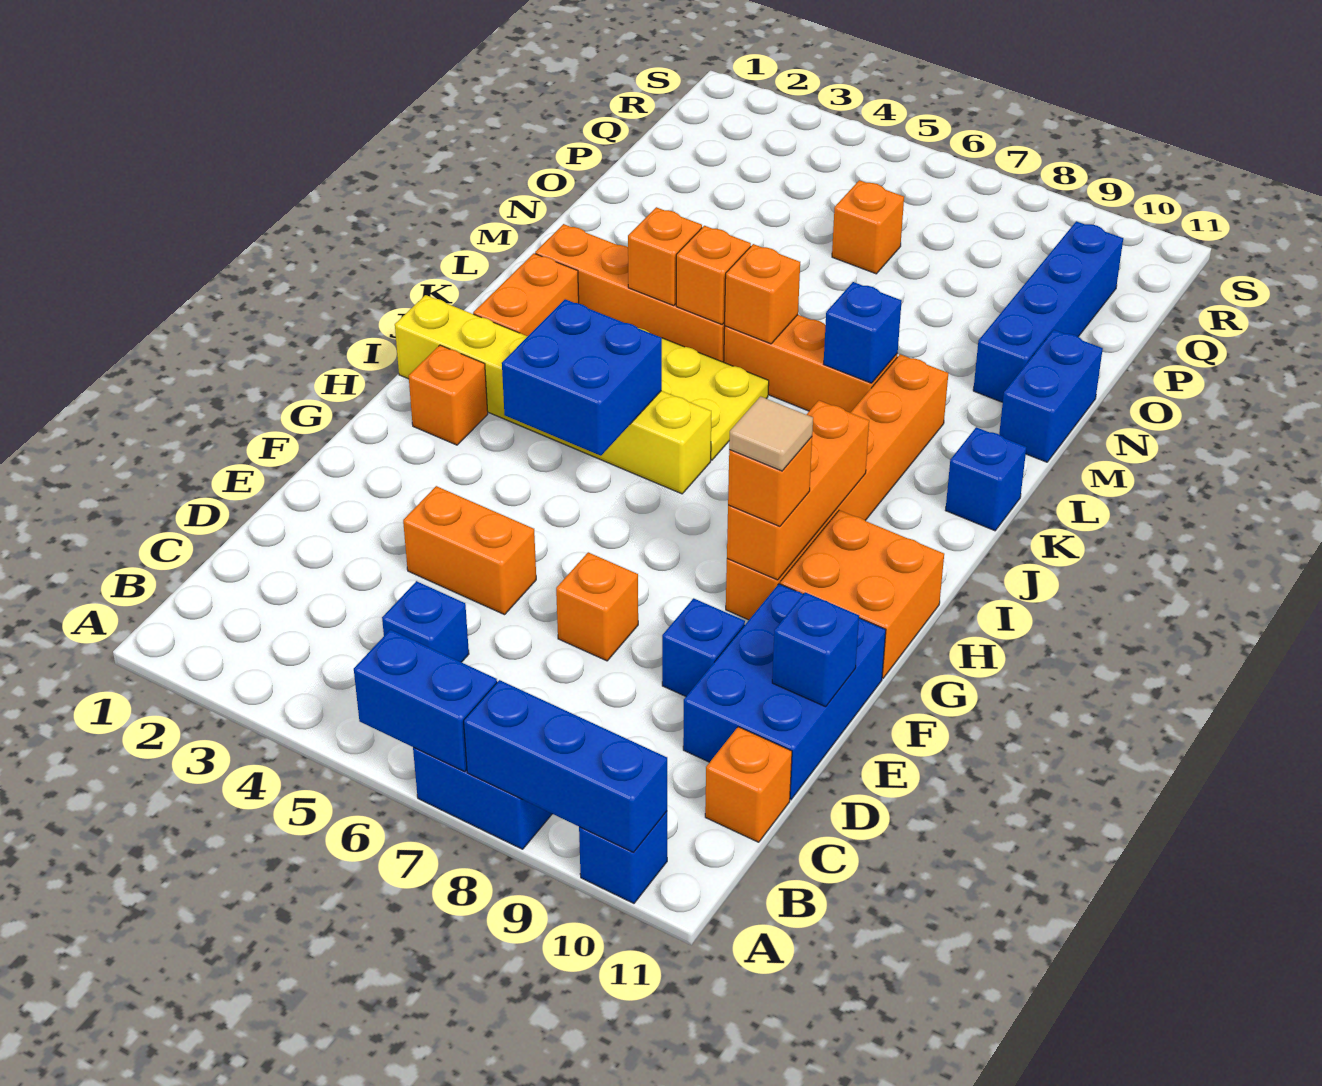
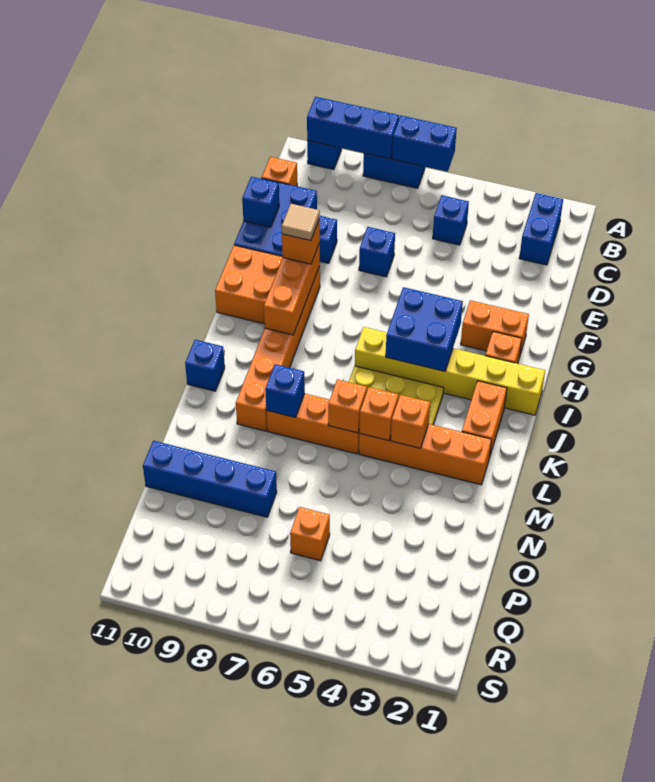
orange brick E4:E5 level 1 -> orange brick G2:G3 level 1
orange brick E7 level 1 -> blue brick E7 level 1
blue brick M11:N11 level 1 -> blue brick B2:C2 level 1
blue brick N10:Q10 level 1 -> blue brick O8:O11 level 1

